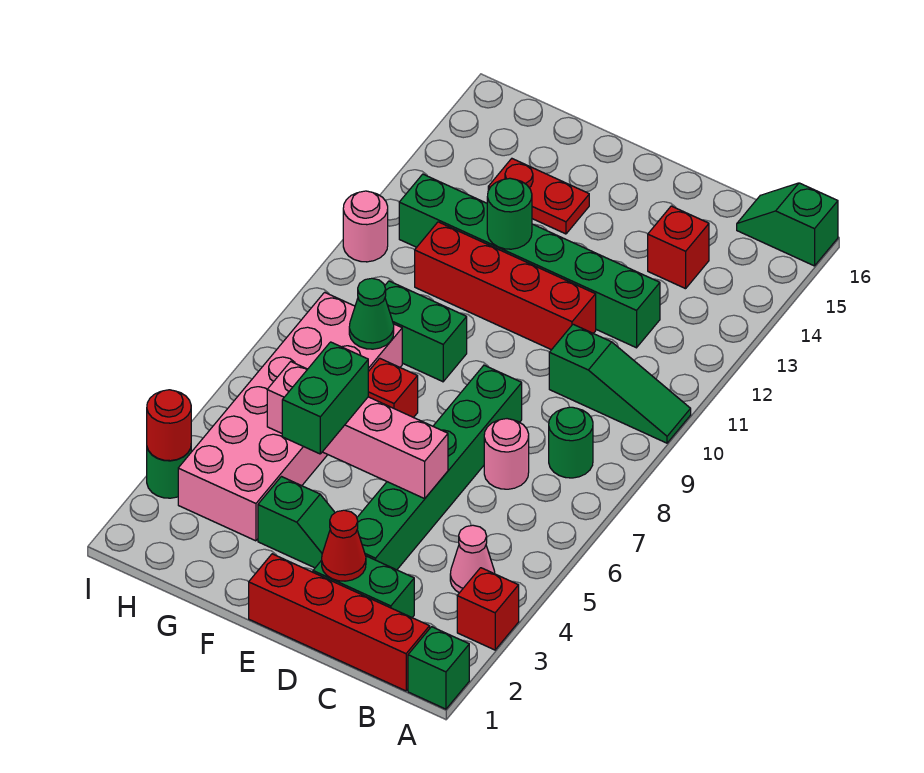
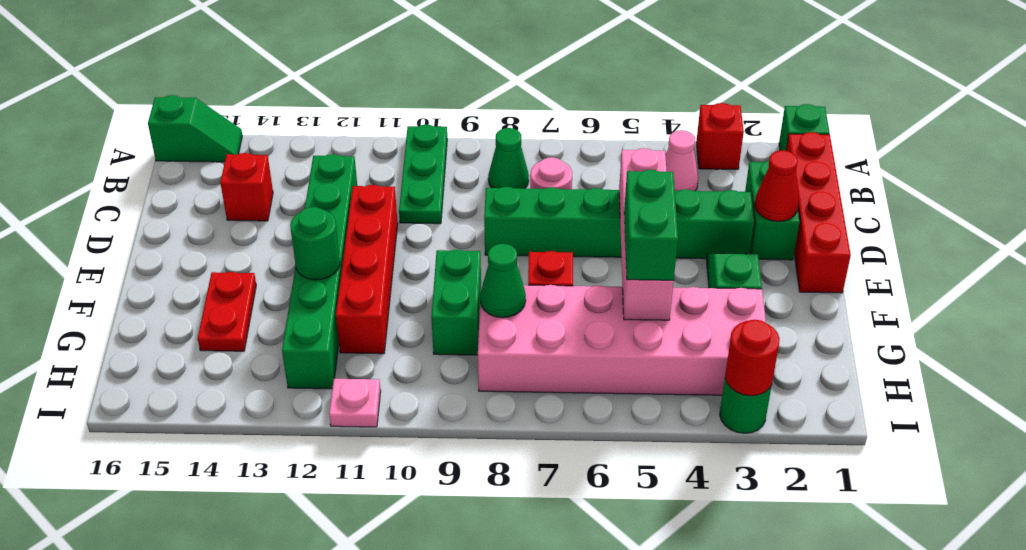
green slope A10:C10 level 1 top C -> green plate A10:C10 level 1
green slope A16:B16 level 1 top A -> green slope A15:A16 level 1 top 16
green round brick B8 level 1 -> green cone B8 level 1
green brick F4:F5 level 3 -> green brick F5:G5 level 3
pink round brick I11 level 1 -> pink plate I11 level 1

